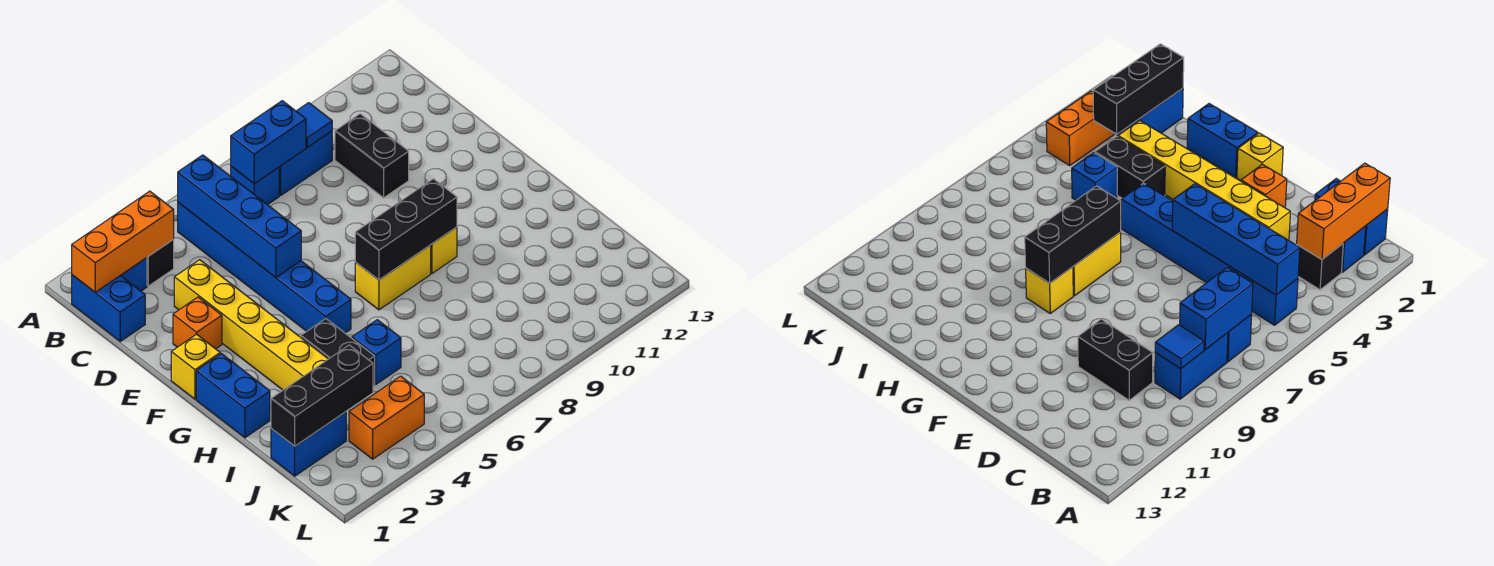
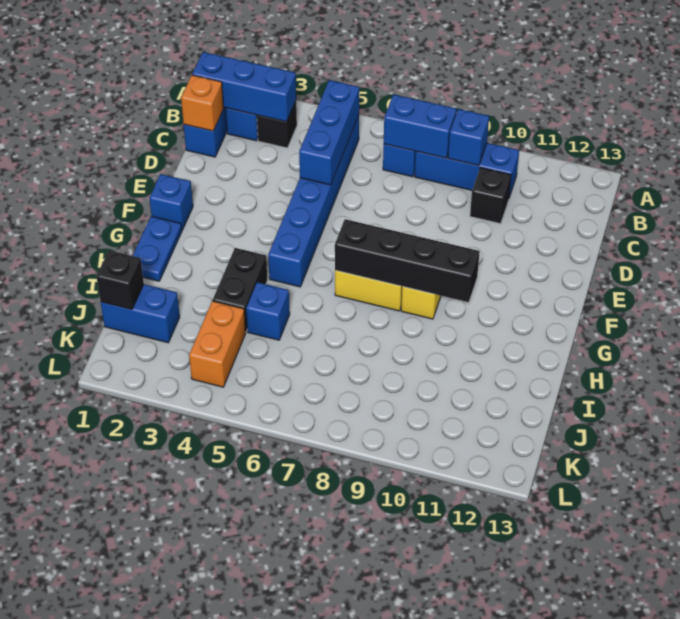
orange brick B1:B3 level 2 -> blue brick B1:B3 level 2
blue brick B5:E5 level 2 -> blue brick B5:D5 level 2
blue brick B8:B9 level 1 -> blue brick B8:B10 level 1
blue tile B9 level 2 -> blue brick B9 level 2
black brick C10:D10 level 1 -> black brick C10 level 1
yellow brick D3:I3 level 1 -> none
orange brick E2 level 1 -> orange brick C1 level 2
yellow brick F1 level 1 -> blue brick F1 level 1
blue brick G1:H1 level 1 -> blue plate G1:H1 level 1
black brick G7:G9 level 2 -> black brick G7:G10 level 2
black brick J1:J3 level 2 -> black brick J1 level 2
orange brick K3:K4 level 1 -> orange brick J4:K4 level 1

